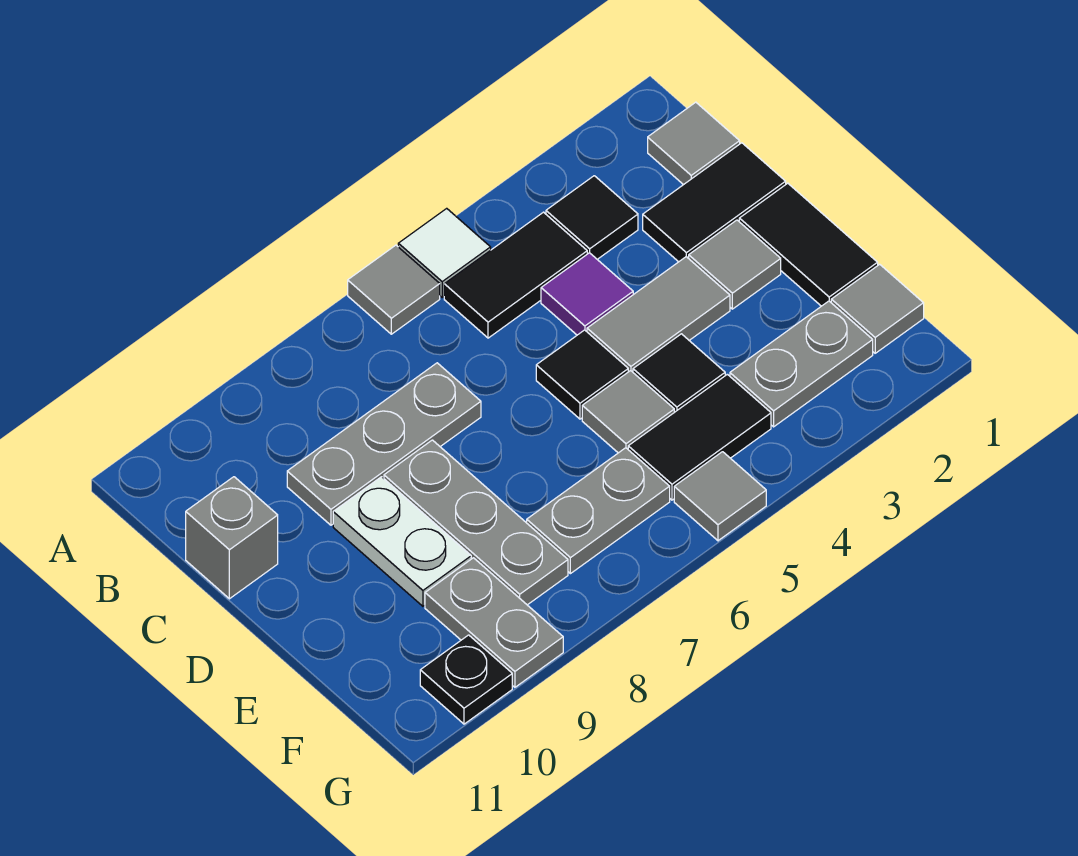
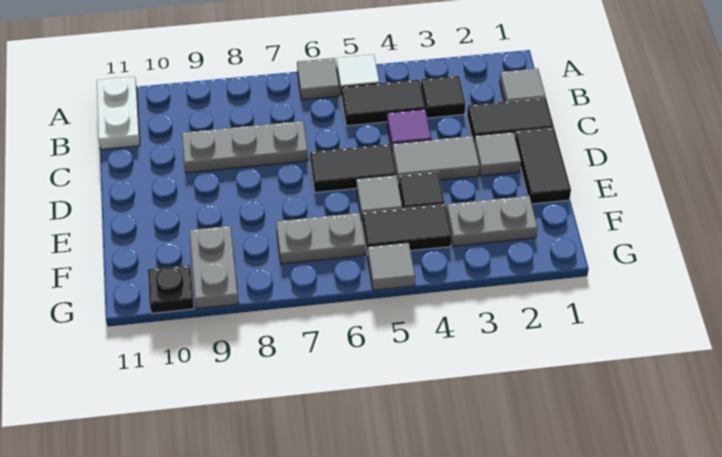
grey brick C11 level 1 -> none
black tile D5 level 1 -> black tile D5:D6 level 1
grey plate D8:F8 level 1 -> none
white plate D9:E9 level 1 -> white plate A11:B11 level 1
grey tile F1 level 1 -> none

